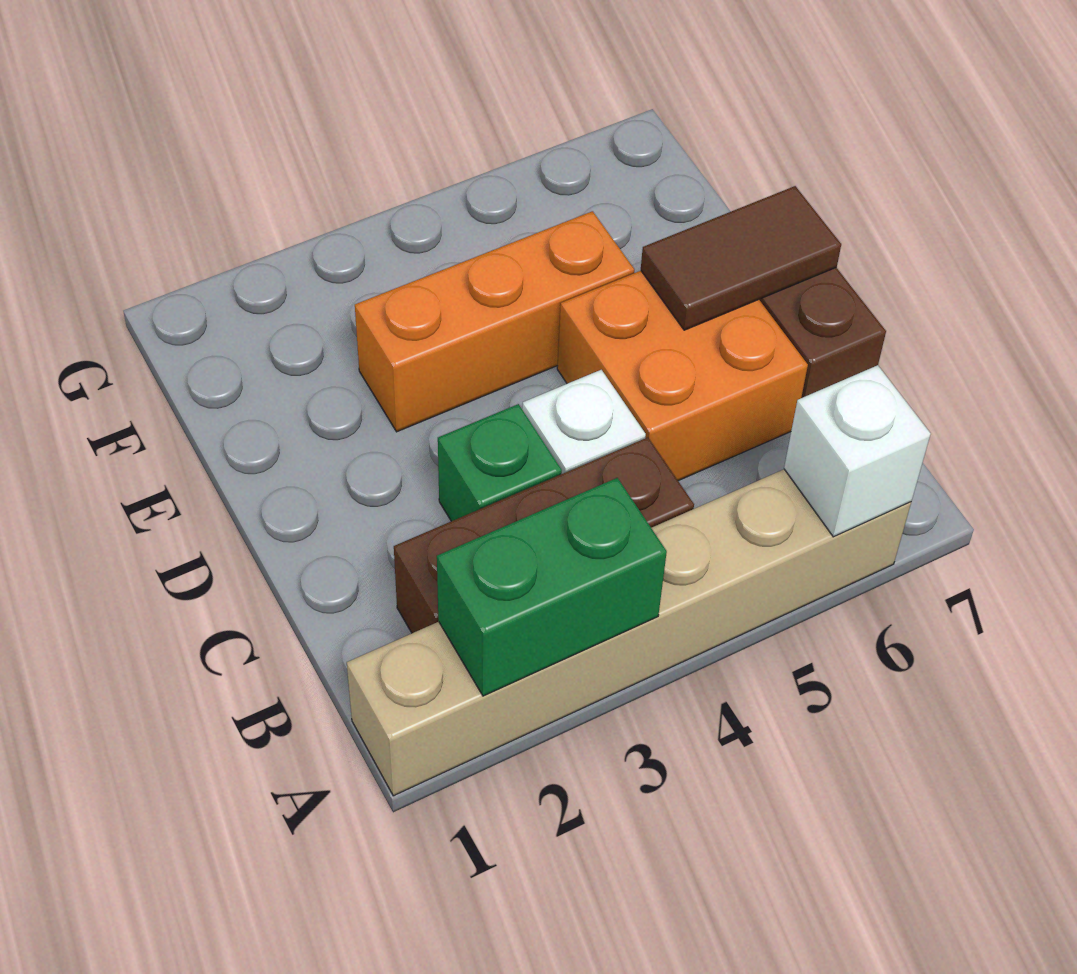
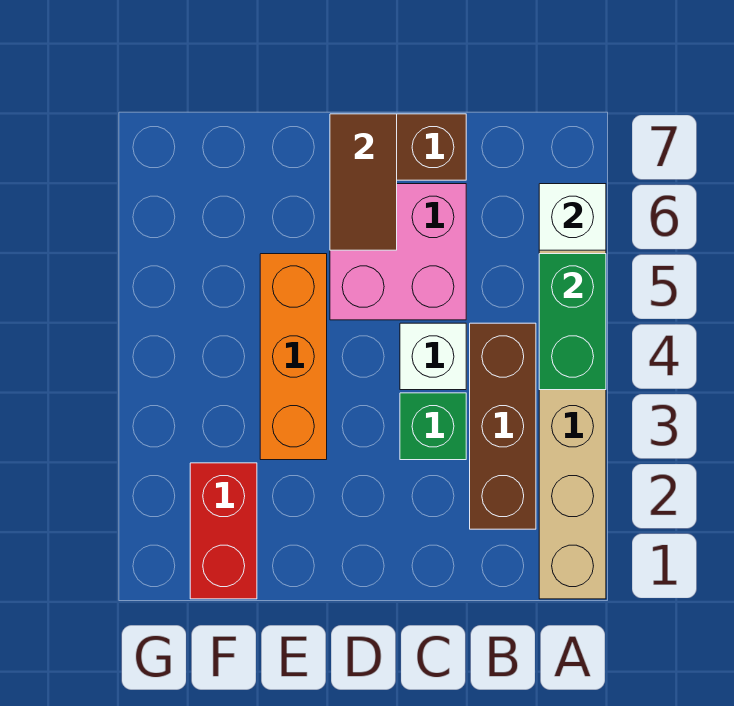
green brick A2:A3 level 2 -> green brick A4:A5 level 2
orange brick C5:D6 level 1 -> pink brick C5:D6 level 1
none -> red brick F1:F2 level 1

